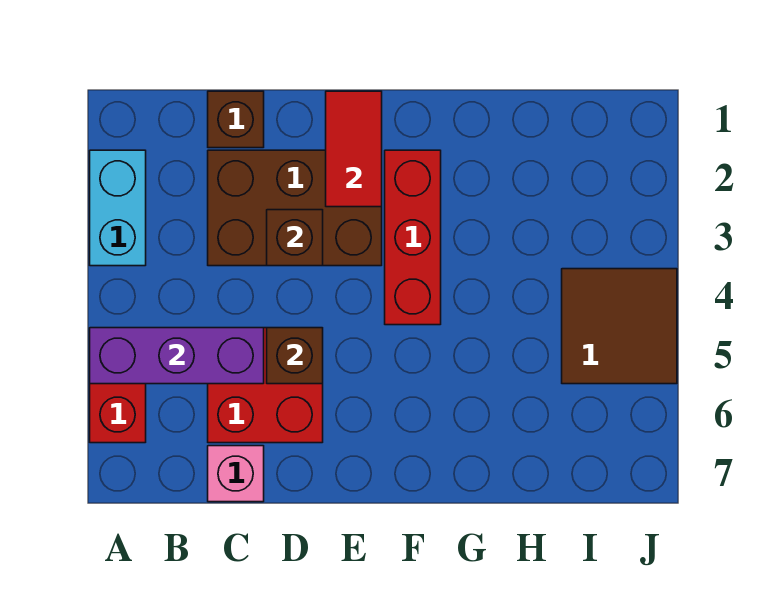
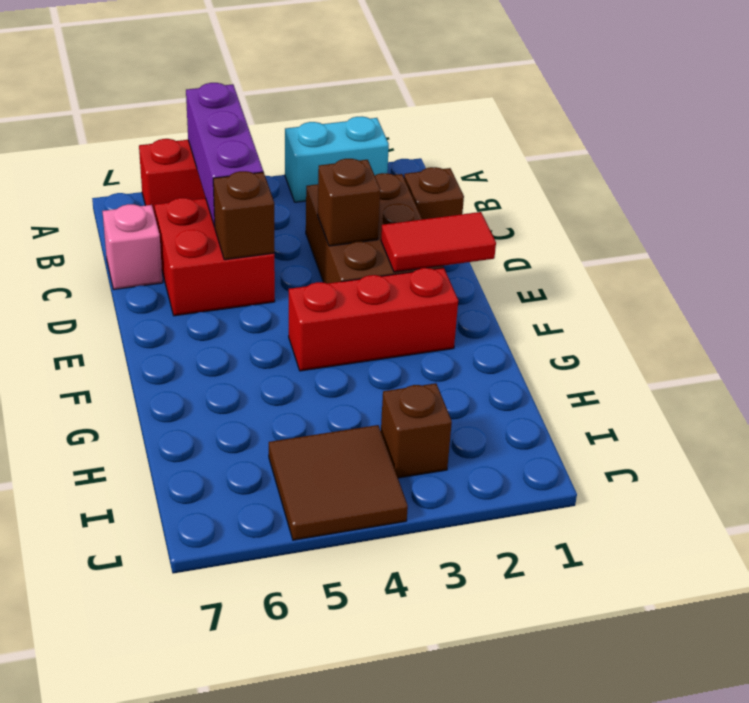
none -> brown brick I3 level 1

